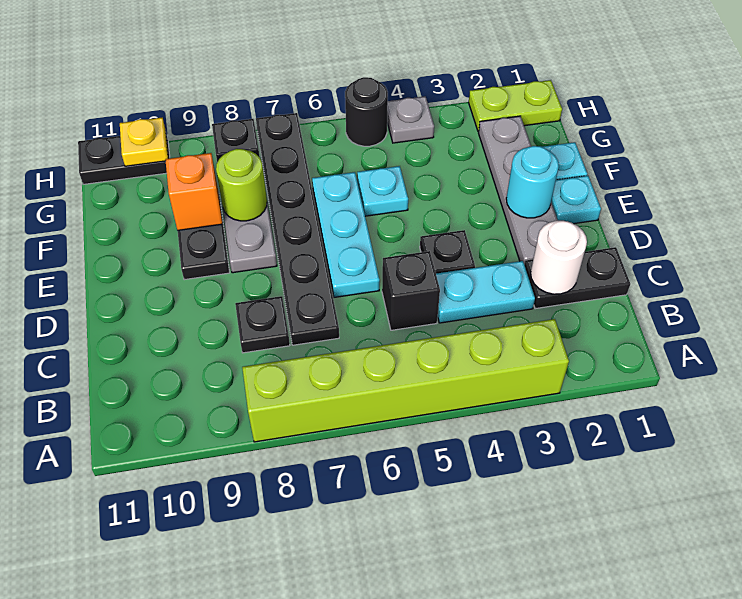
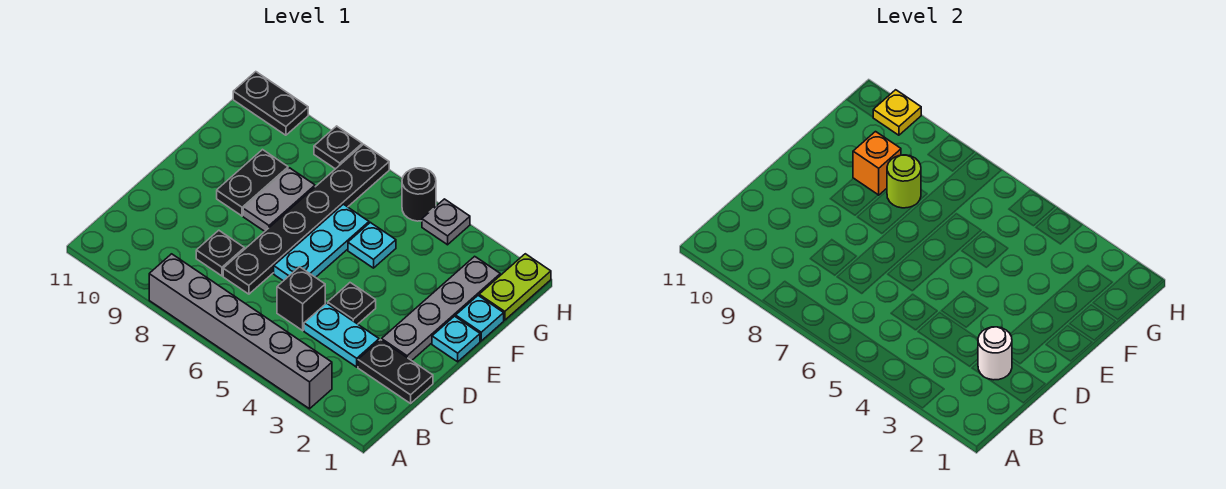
lime brick A3:A8 level 1 -> grey brick A3:A8 level 1
cyan round brick E2 level 2 -> none
lime plate H1:H2 level 1 -> lime plate G1:H1 level 1

